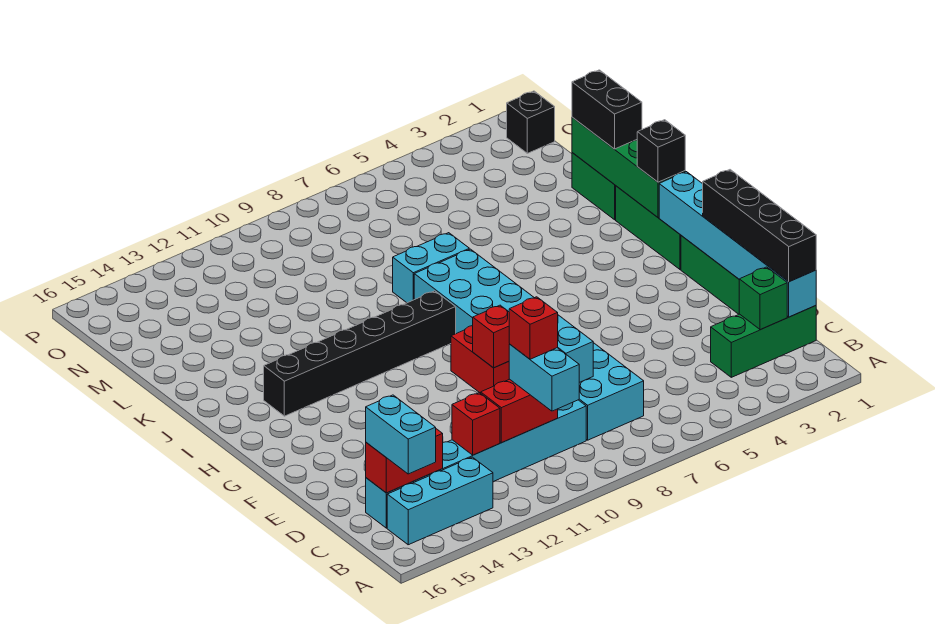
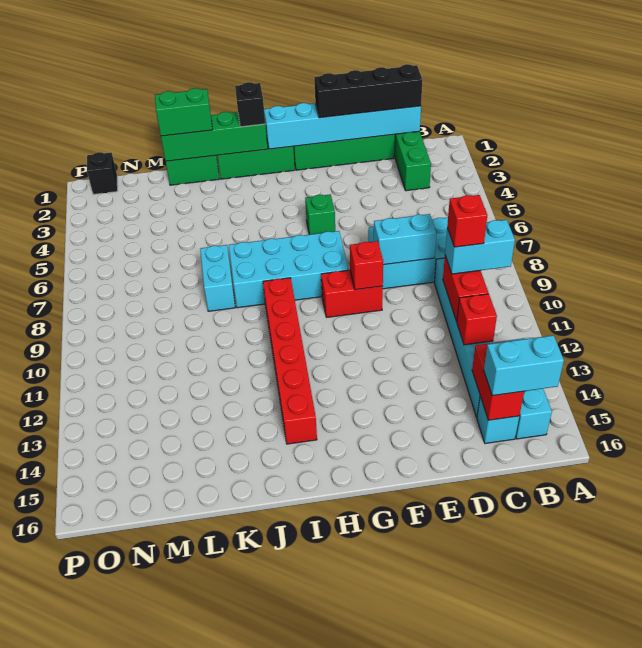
green brick C2 level 2 -> green brick G5 level 1
black brick I9:I14 level 1 -> red brick I9:I14 level 1
black brick K1:L1 level 3 -> green brick K1:L1 level 3

